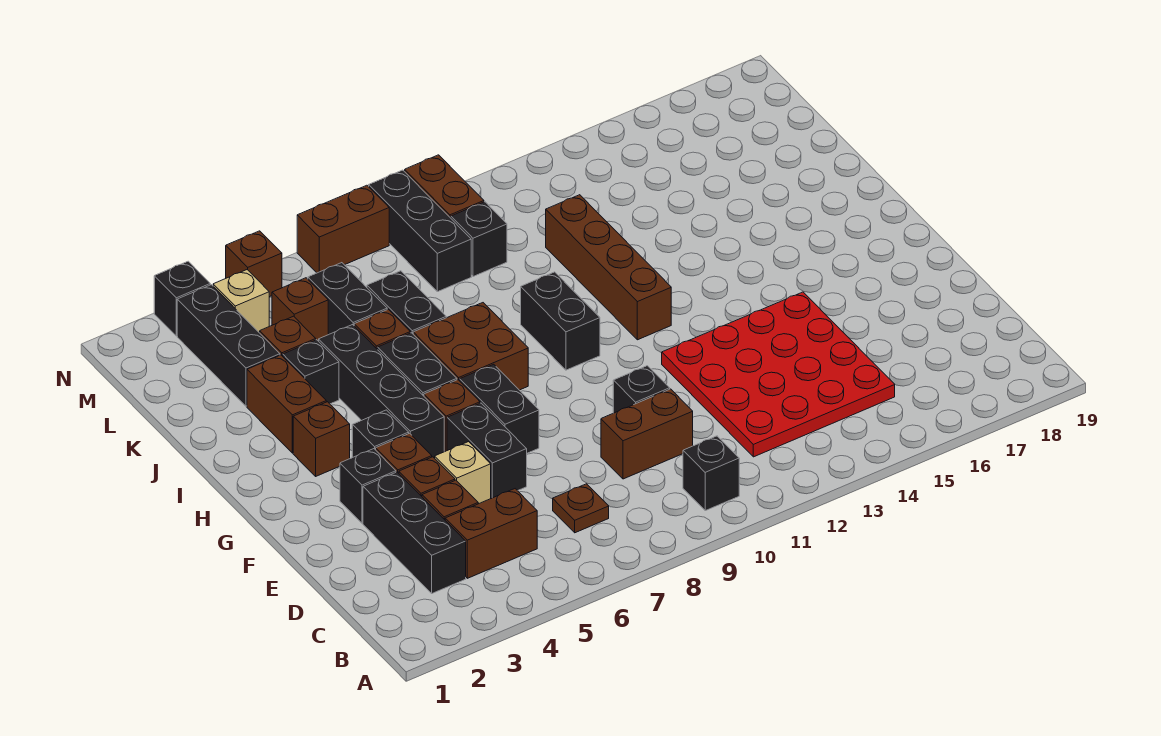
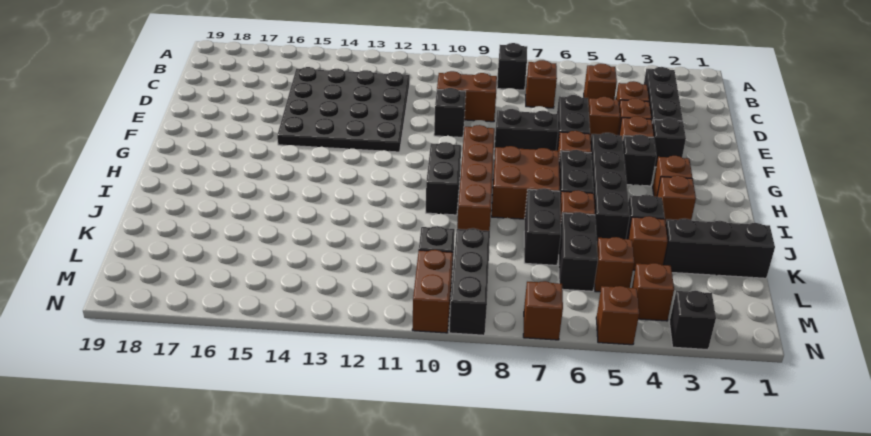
black brick B10 level 1 -> black brick B8 level 1
brown brick C4:C5 level 1 -> brown brick C5 level 1
brown plate C7 level 1 -> brown brick C7 level 1
red plate C12:F15 level 1 -> black plate C12:F15 level 1
tan brick E5 level 1 -> brown brick E5 level 1
black brick F7:G7 level 1 -> black brick F7:F8 level 1
brown brick H12:K12 level 1 -> brown brick G9:J9 level 1
brown brick I3:J3 level 1 -> brown brick I3 level 1
black brick K3:M3 level 1 -> black brick K1:K3 level 1
tan brick M4 level 1 -> brown brick M4 level 1
brown brick N7:N8 level 1 -> brown brick N7 level 1

